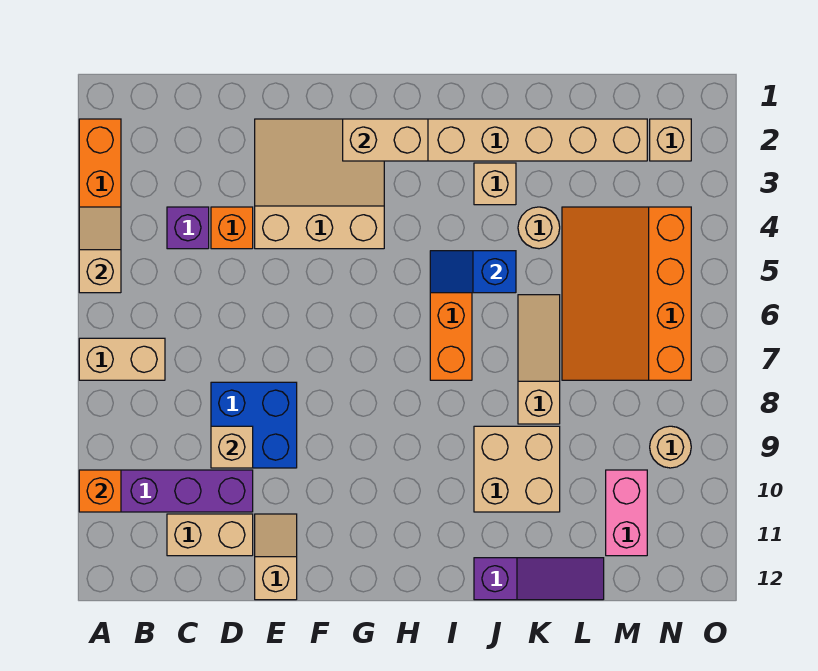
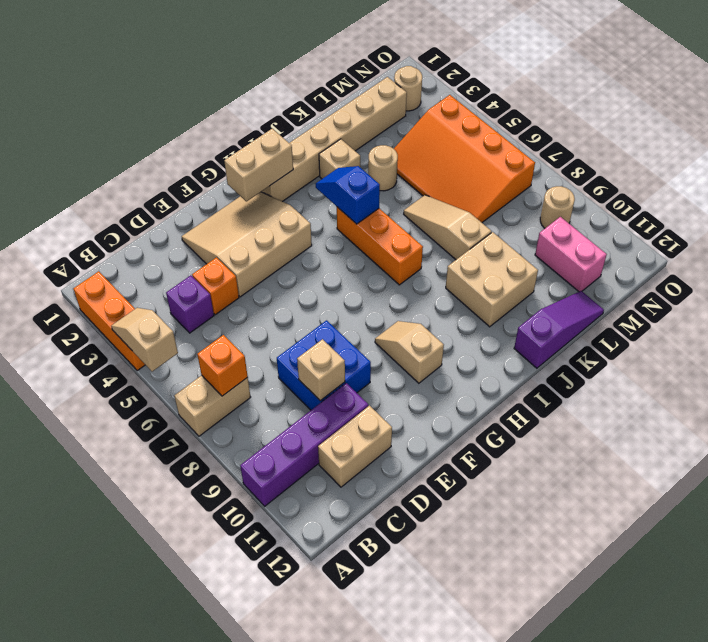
orange brick A10 level 2 -> orange brick B7 level 2
tan slope E11:E12 level 1 top 12 -> tan slope G9:G10 level 1 top 10
blue slope I5:J5 level 2 top J -> blue slope I4:I5 level 2 top 5
tan brick N2 level 1 -> tan round brick N2 level 1

